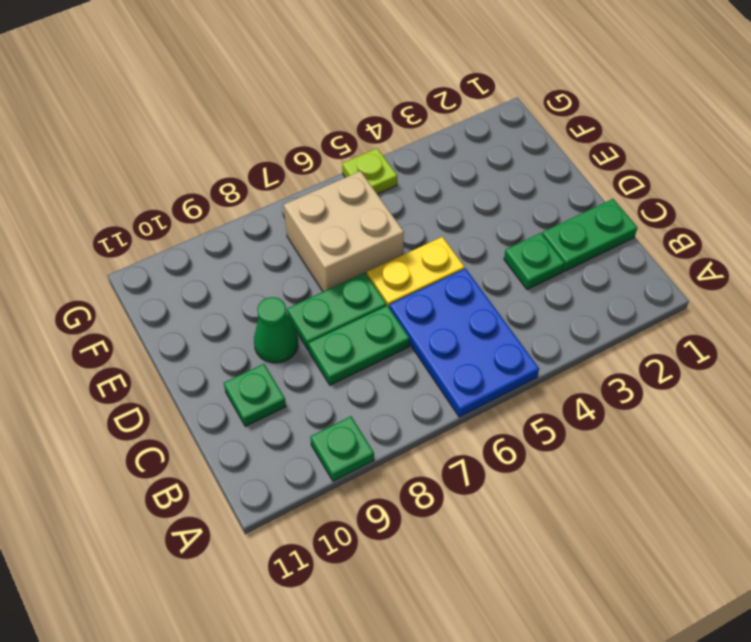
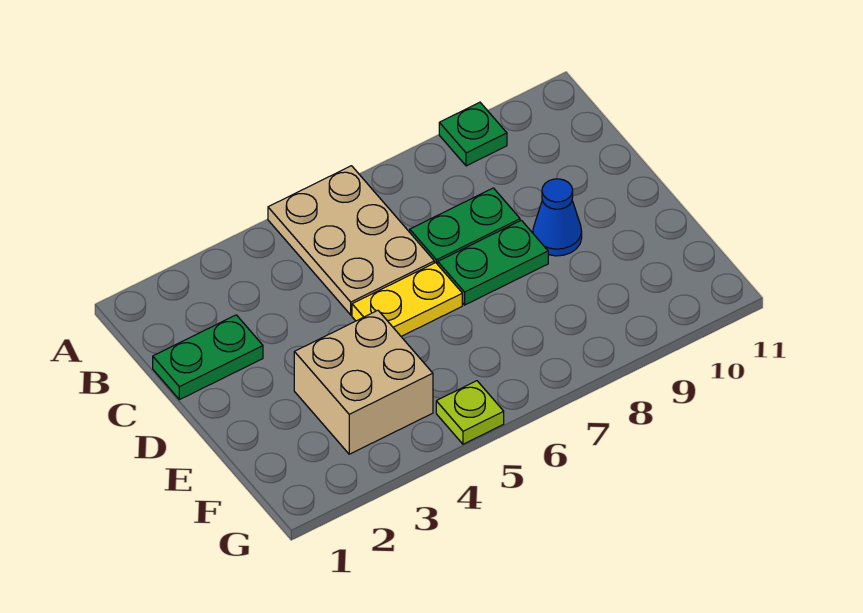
blue plate A5:C6 level 1 -> tan plate A5:C6 level 1
green plate C3 level 1 -> none
green plate C10 level 1 -> none
green cone D9 level 1 -> blue cone D9 level 1
tan brick E6:F7 level 1 -> tan brick E3:F4 level 1

